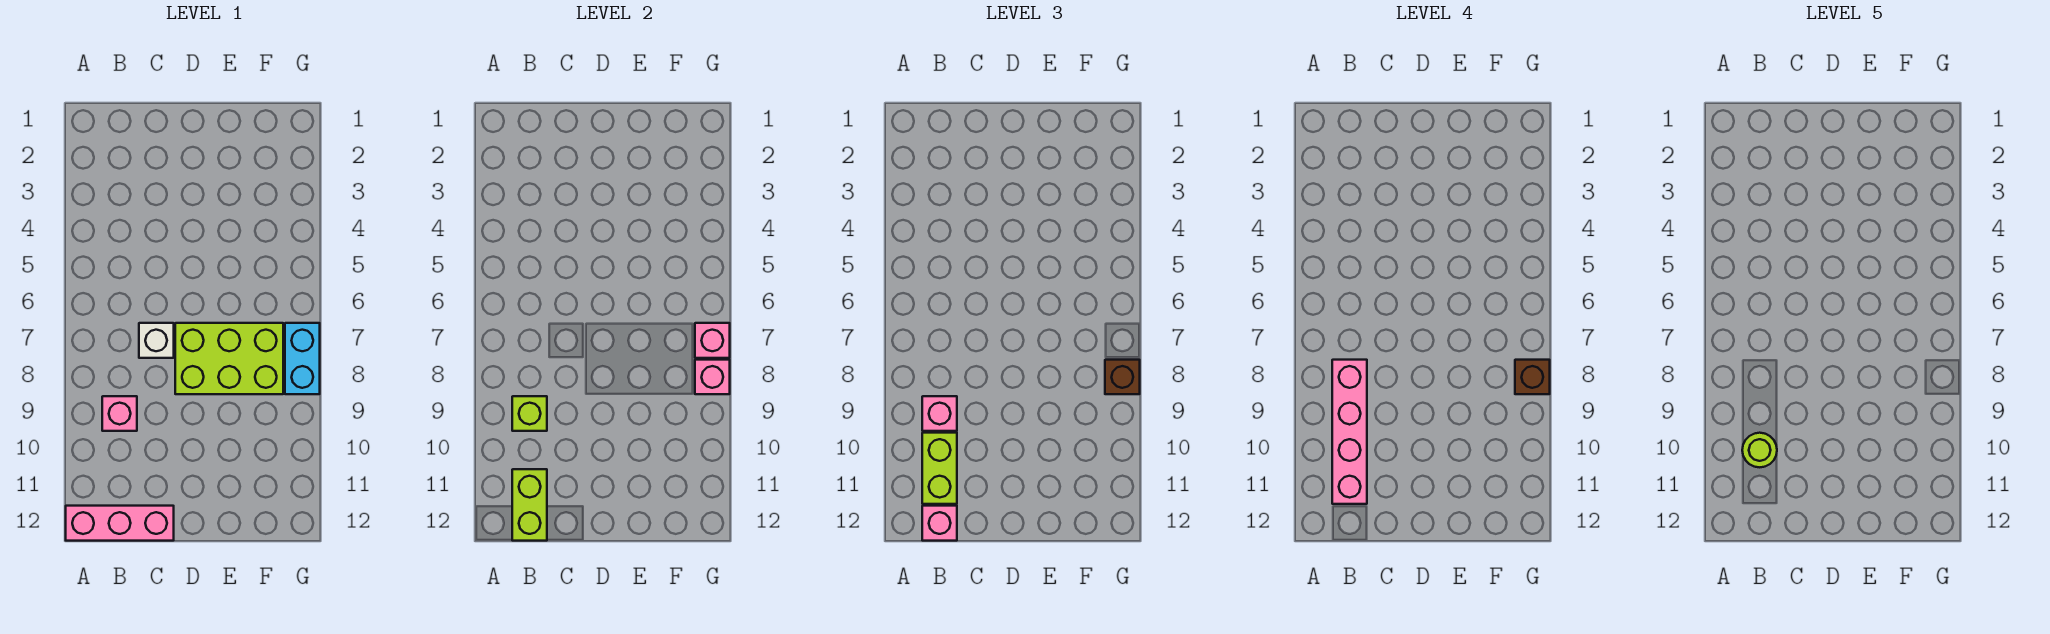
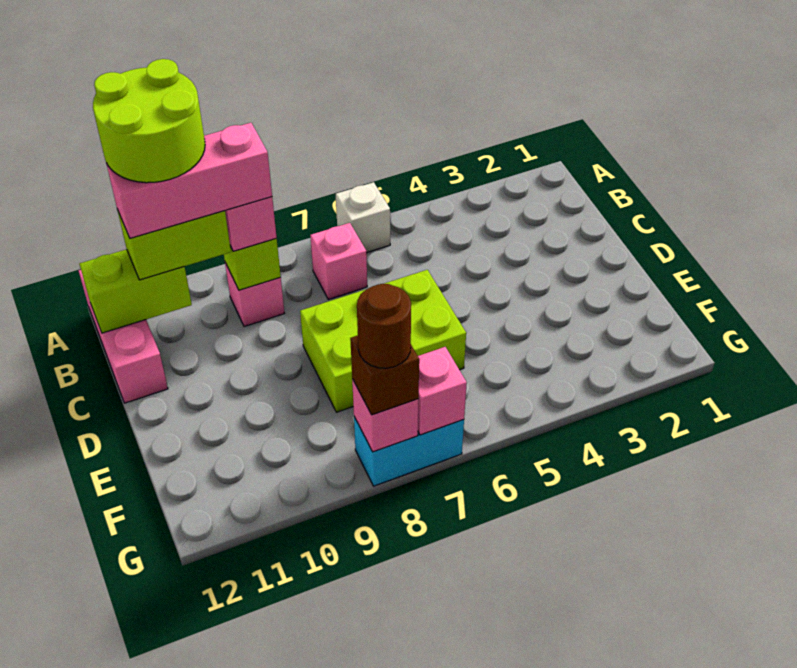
pink brick B8:B11 level 4 -> pink brick B9:B11 level 4
lime round brick B10 level 5 -> lime round brick A10:B11 level 5
pink brick B12 level 3 -> pink brick B7 level 1
white brick C7 level 1 -> white brick A6 level 1
lime brick D7:F8 level 1 -> lime brick D6:E8 level 1
brown brick G8 level 4 -> brown round brick G8 level 4

